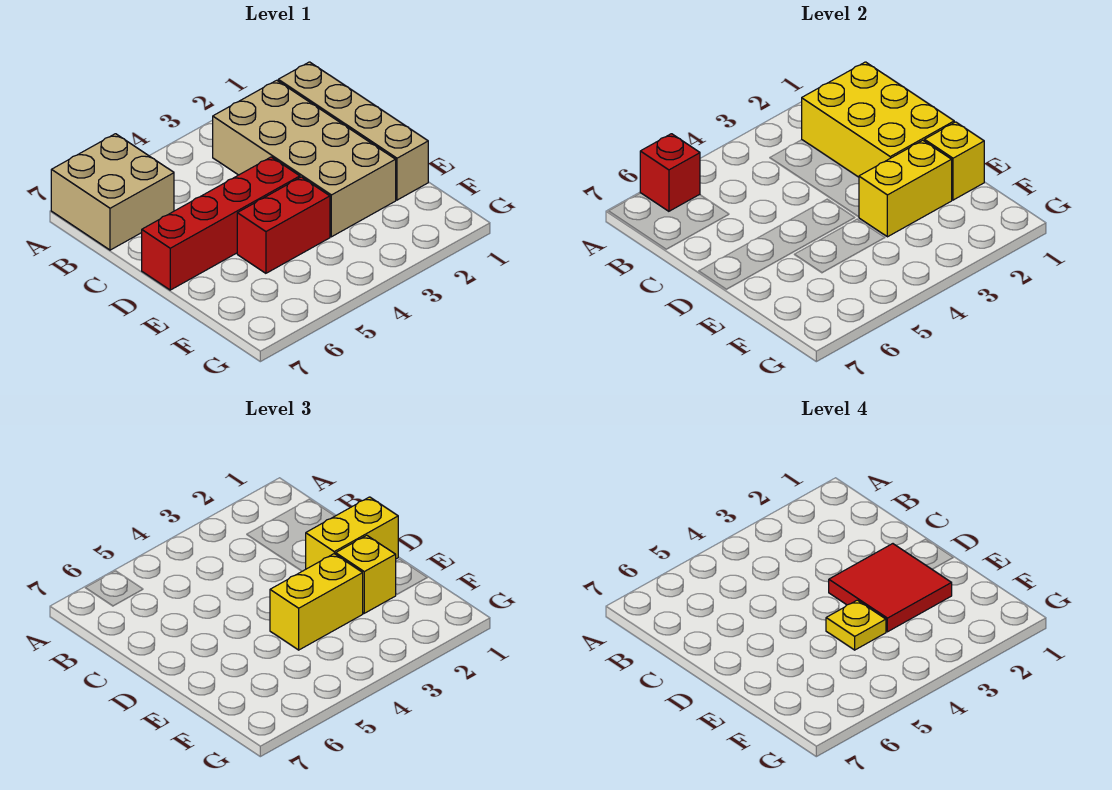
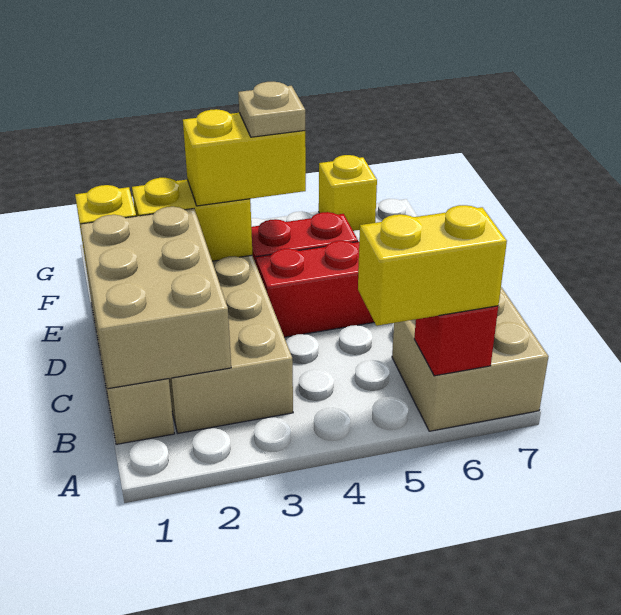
yellow brick B1:D2 level 2 -> tan brick B1:D2 level 2
yellow brick D1:D2 level 3 -> yellow brick A5:A6 level 3
red tile D2:E3 level 4 -> none
yellow brick E2 level 3 -> yellow brick G6 level 1
yellow plate E4 level 4 -> tan plate E4 level 4

